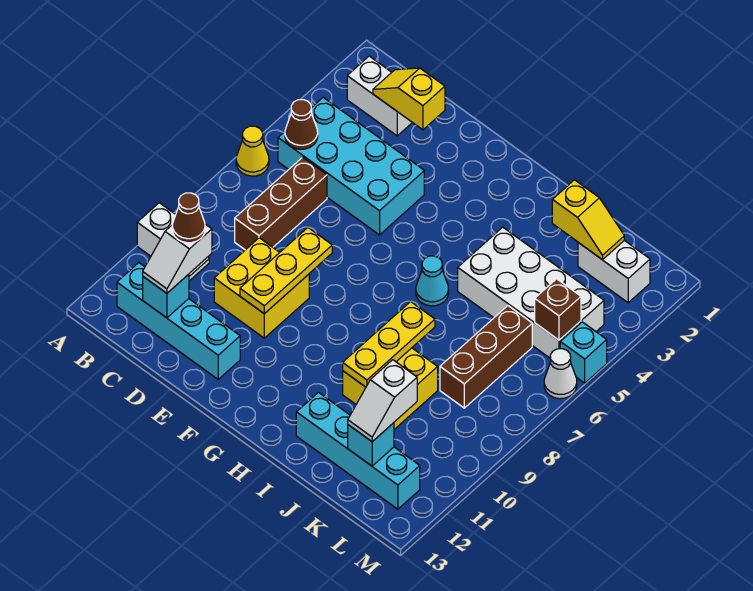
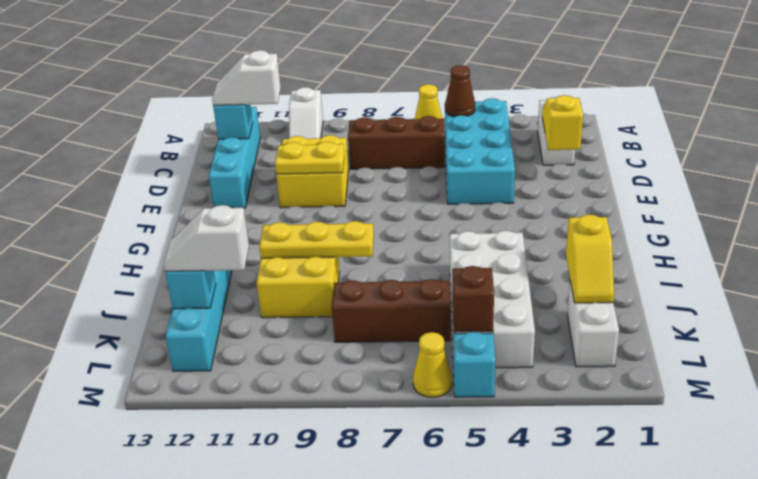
brown cone C11 level 4 -> none
yellow plate E8:E10 level 2 -> yellow plate E9:E10 level 2
cyan cone H6 level 1 -> none
white cone M6 level 1 -> yellow cone M6 level 1

